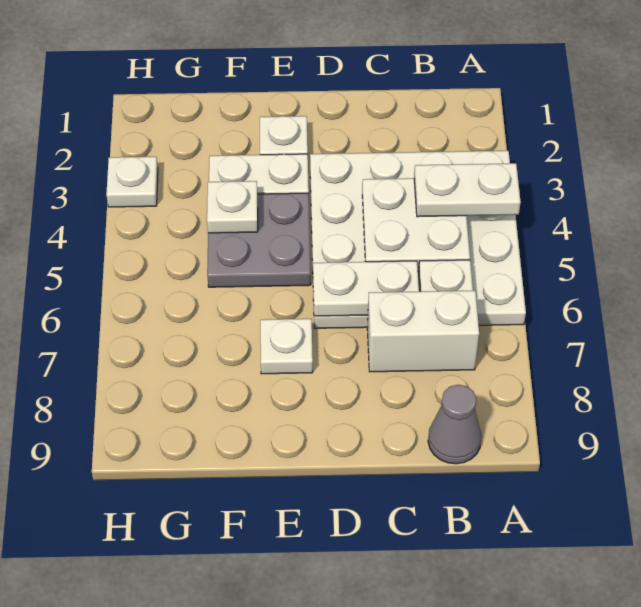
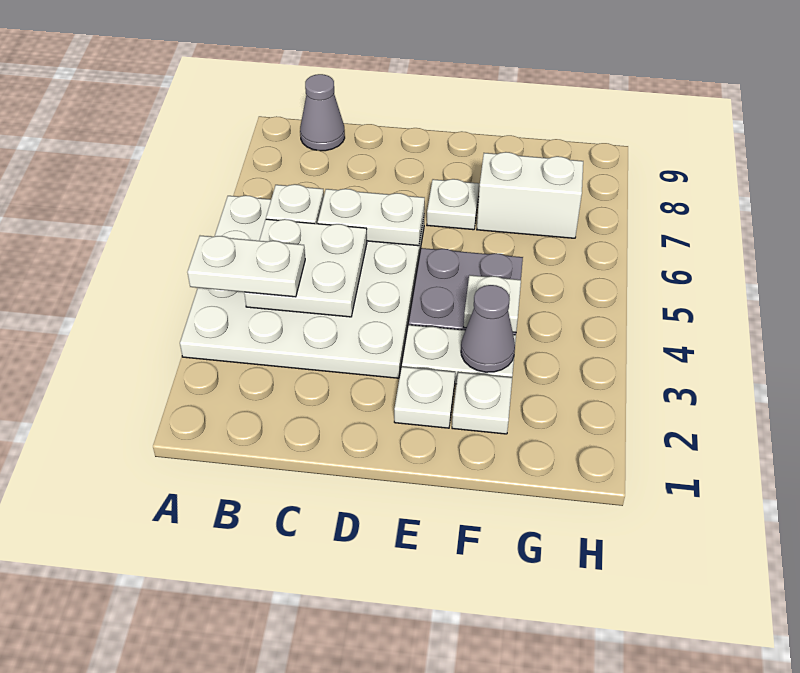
white brick B7:C7 level 1 -> white brick F7:G7 level 1
none -> grey cone F3 level 2
white plate H3 level 1 -> white plate F2 level 1

